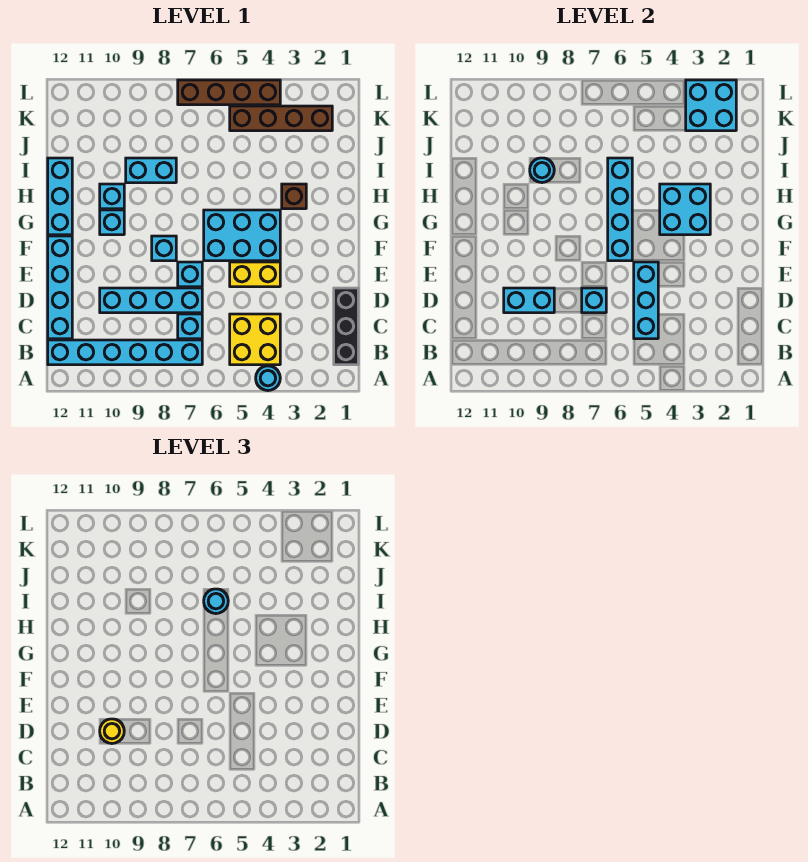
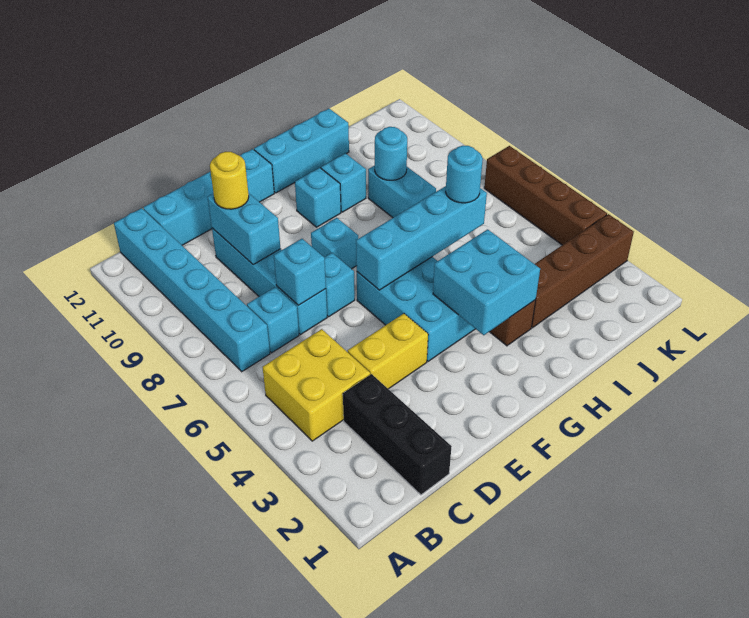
cyan round brick A4 level 1 -> none
black brick B1:D1 level 1 -> black brick C1:C3 level 1
cyan brick C5:E5 level 2 -> none
yellow brick E4:E5 level 1 -> yellow brick D4:E4 level 1
brown brick K2:K5 level 1 -> brown brick I3:L3 level 1
cyan brick K2:L3 level 2 -> none

